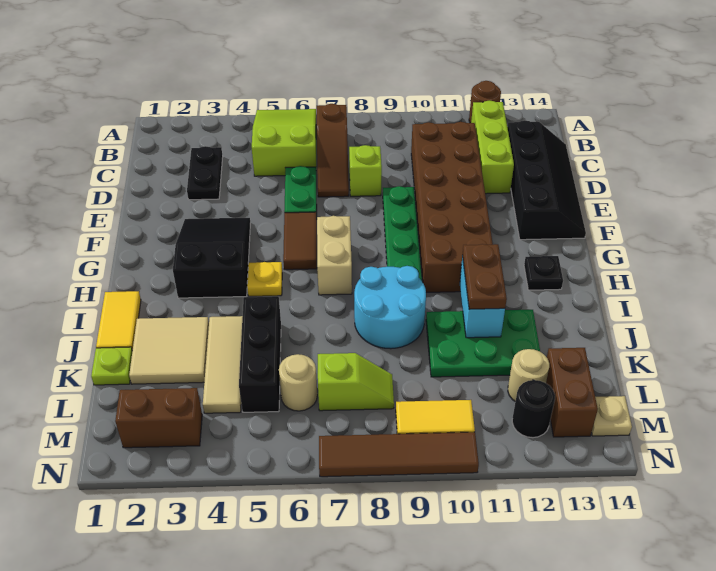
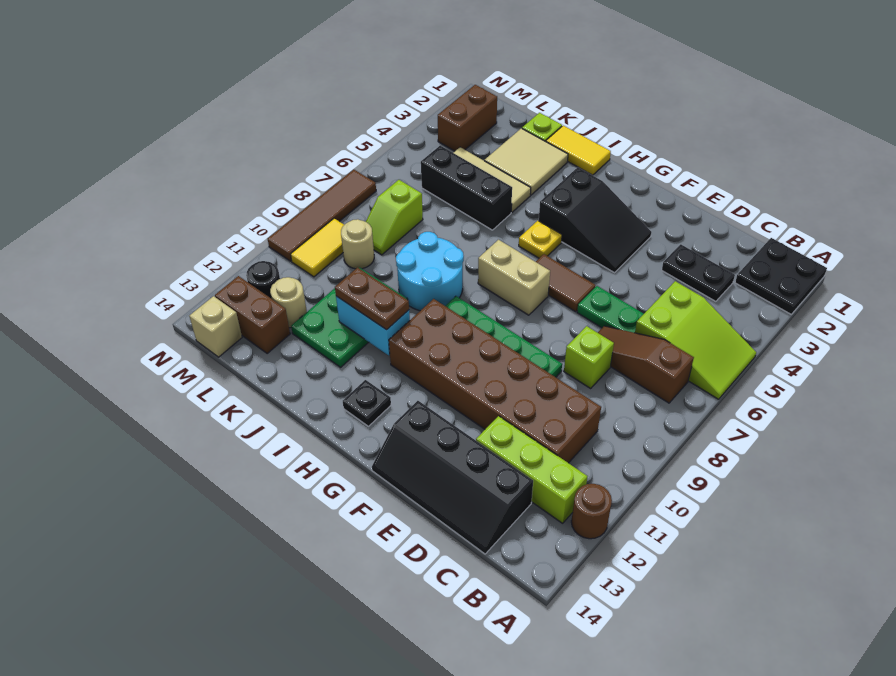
none -> black plate A1:B2 level 1
tan round brick L6 level 1 -> tan round brick L9 level 1
tan plate M14 level 1 -> tan brick M14 level 1

